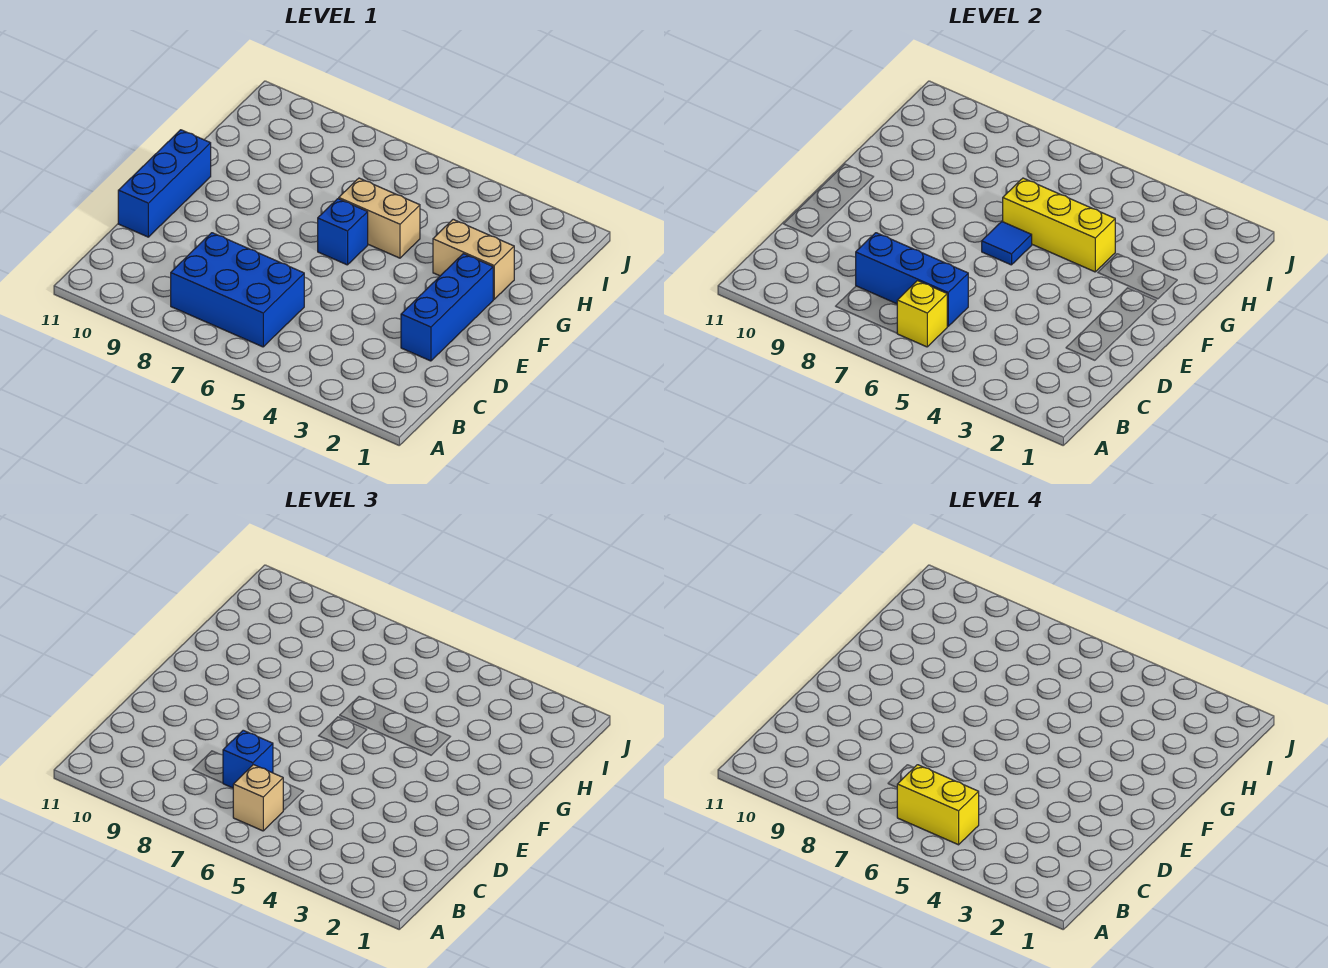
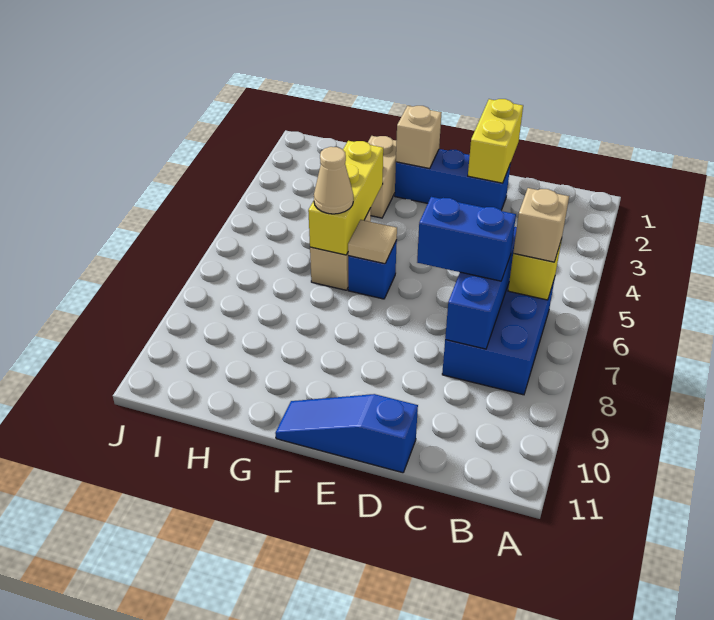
yellow brick B5:B6 level 4 -> yellow brick D1:D2 level 2
blue brick C7 level 3 -> blue brick C7:D7 level 3
blue brick D11:F11 level 1 -> blue slope D11:F11 level 1 top D
none -> tan brick F2 level 2
blue tile F6 level 2 -> tan tile F6 level 2
none -> tan cone G6 level 3

